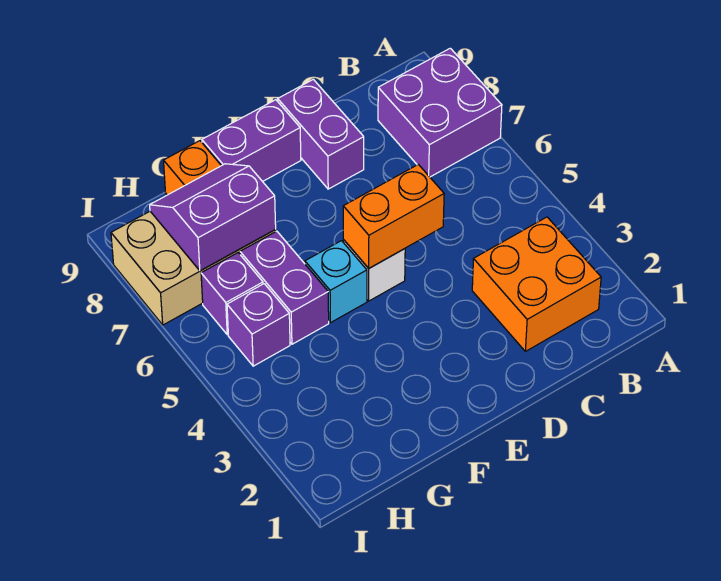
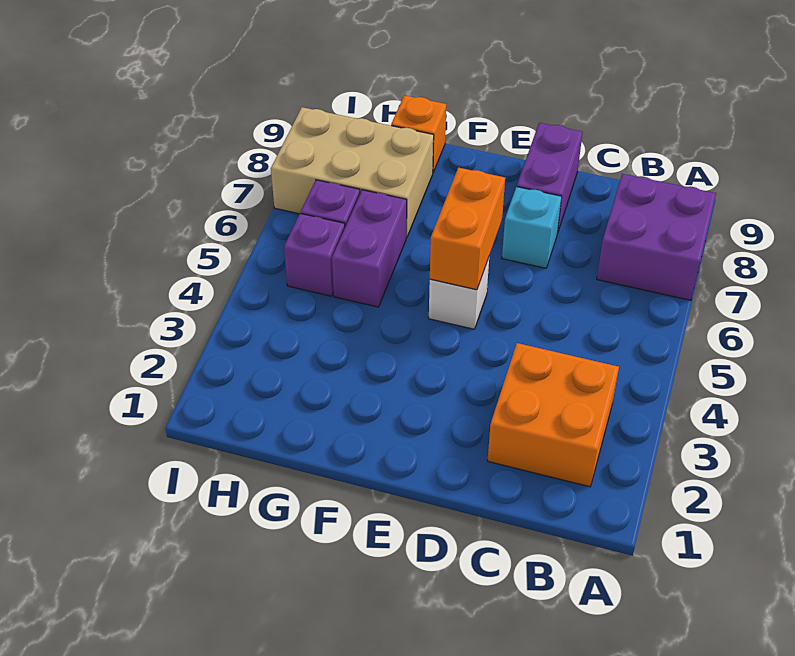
orange brick D5:E5 level 2 -> orange brick E5:E6 level 2
purple brick E9:F9 level 1 -> none
cyan brick F5 level 1 -> cyan brick D7 level 1
purple slope G7:H8 level 2 top 7 -> none

